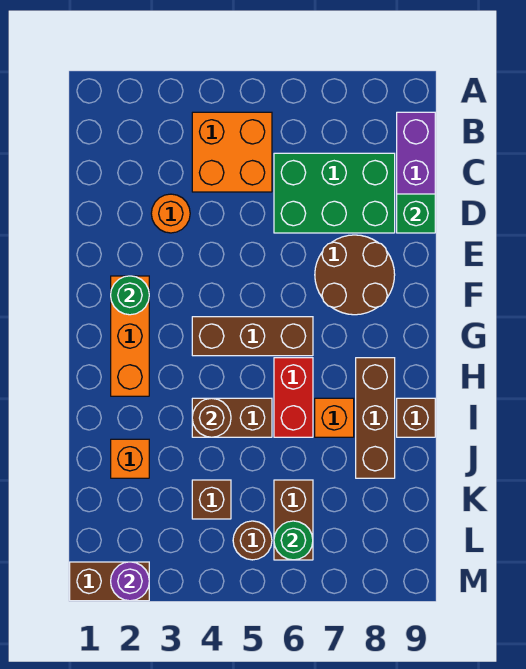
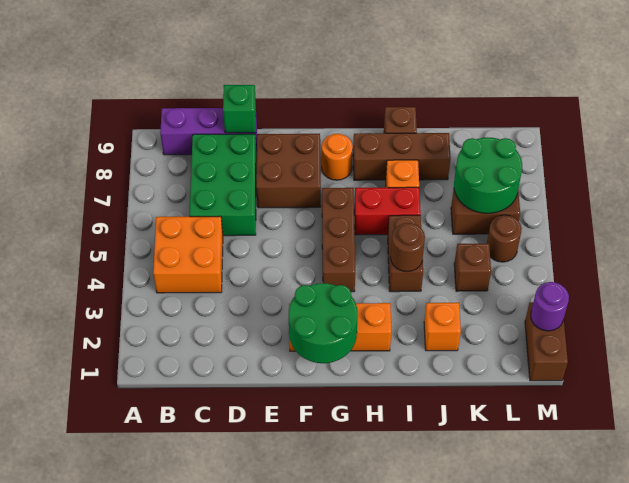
orange round brick D3 level 1 -> orange round brick G8 level 1
brown round brick E7:F8 level 1 -> brown brick E7:F8 level 1
green round brick F2 level 2 -> green round brick F1:G2 level 2
green round brick L6 level 2 -> green round brick K6:L7 level 2

